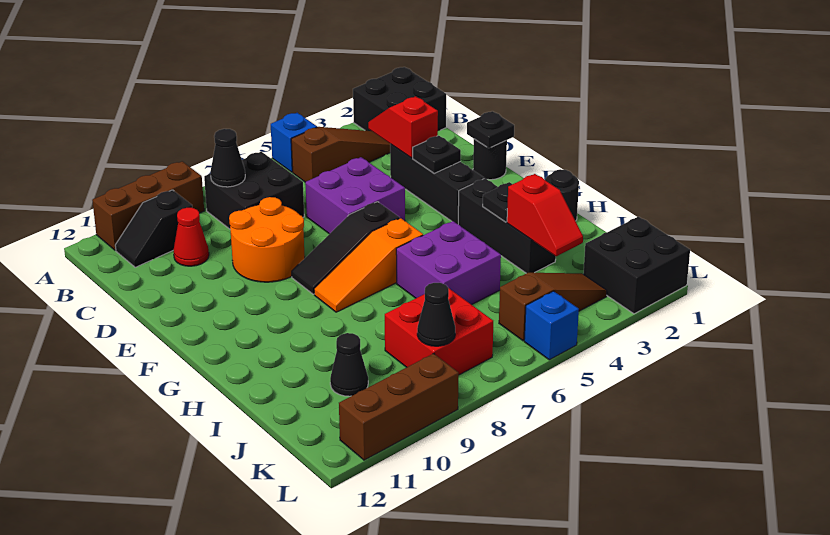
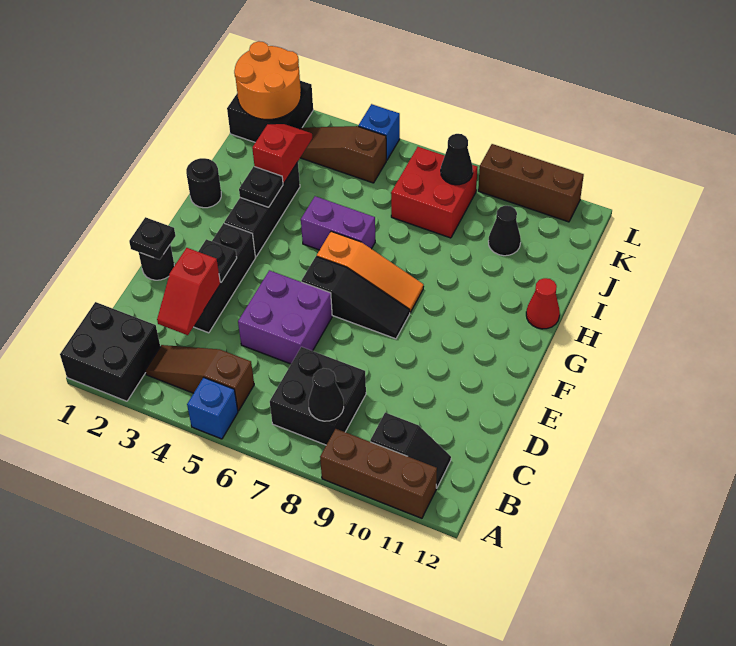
red cone C10 level 1 -> red cone H12 level 1
orange round brick D8:E9 level 1 -> orange round brick K1:L2 level 2
purple brick H5:I6 level 1 -> purple brick H5:H6 level 1

